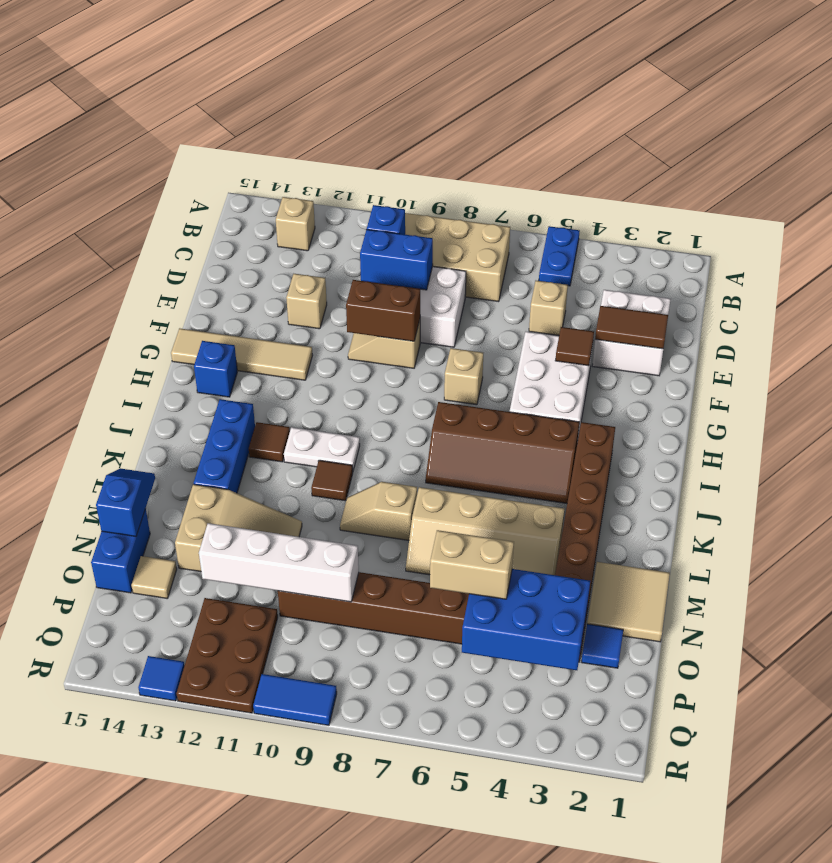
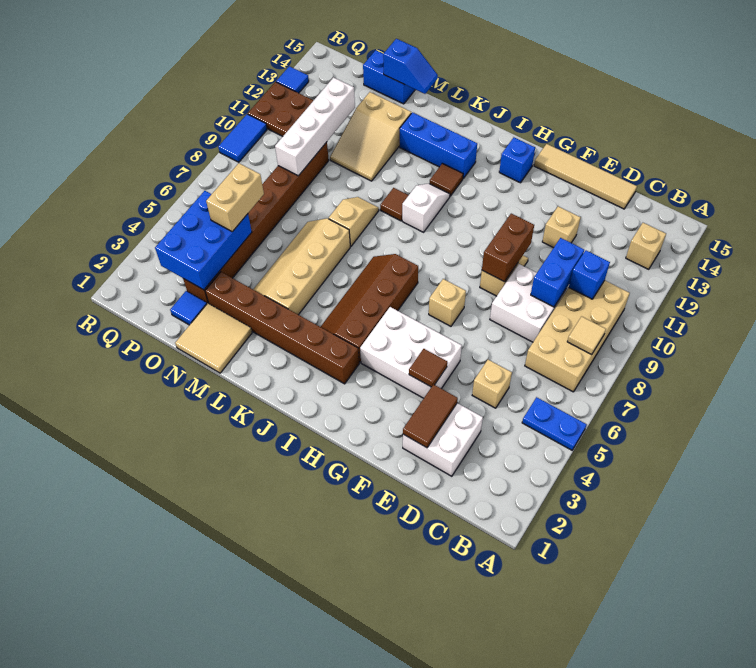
tan tile G12:G15 level 1 -> tan tile D15:G15 level 1
white plate J10:J11 level 1 -> white slope J10:J11 level 1 top 10
tan tile O14 level 1 -> tan tile B8 level 2

